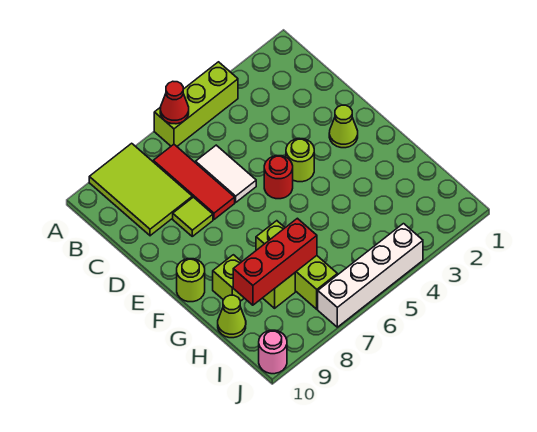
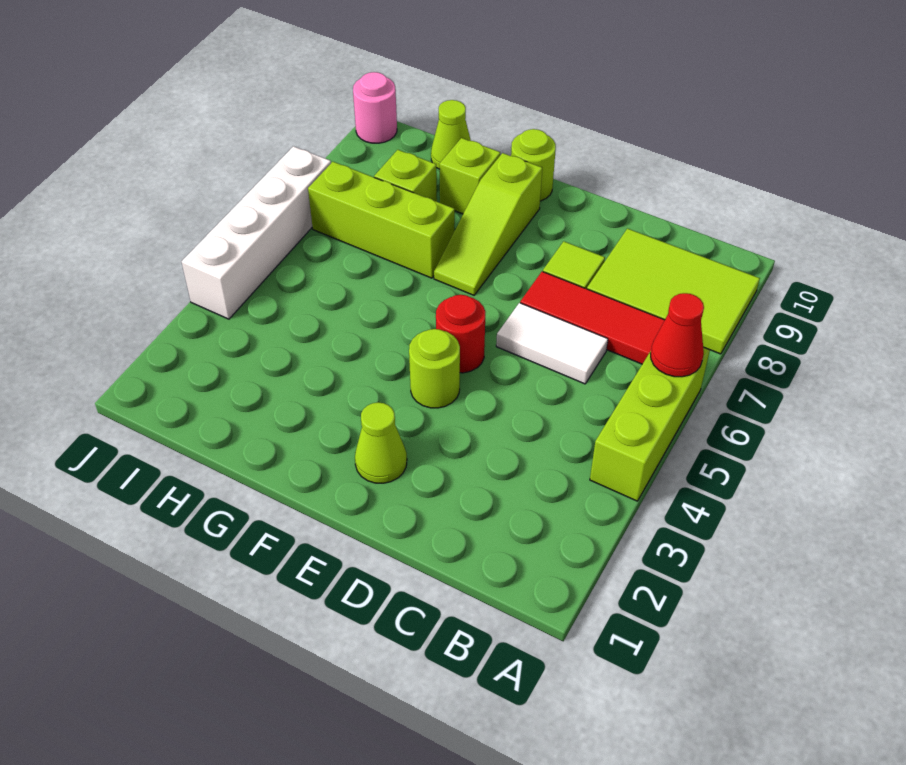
none -> lime slope F7:F9 level 1 top 9
red brick H7:H9 level 2 -> none

